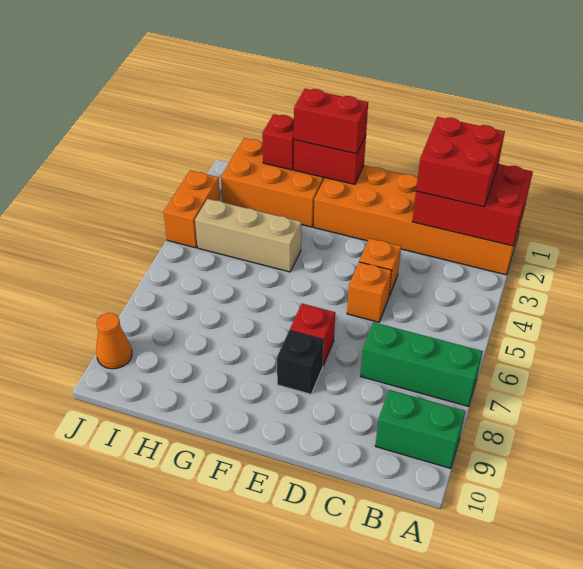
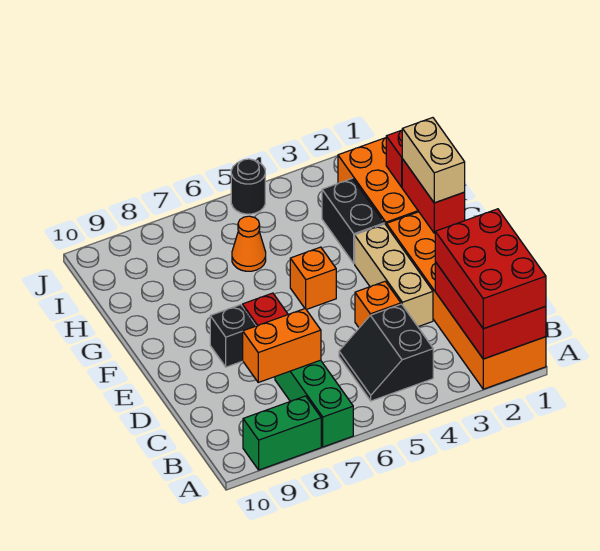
green brick A9:B9 level 1 -> green brick A8:A9 level 1
red brick B1:C2 level 3 -> red brick A1:C2 level 3
none -> black slope B4:C5 level 1 top 4
orange brick D5 level 1 -> orange brick F5 level 1
red brick F1:G1 level 3 -> tan brick F1:G1 level 3
none -> black brick G3:H3 level 1
tan brick G4:I4 level 1 -> tan brick D3:F3 level 1
orange brick J3:J4 level 1 -> orange brick C7:C8 level 2
none -> black round brick J5 level 1
orange cone J9 level 1 -> orange cone H6 level 1

